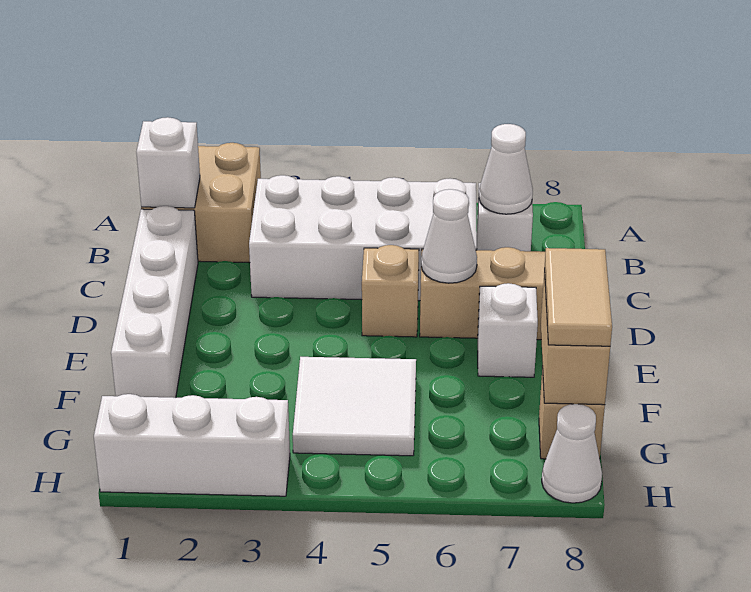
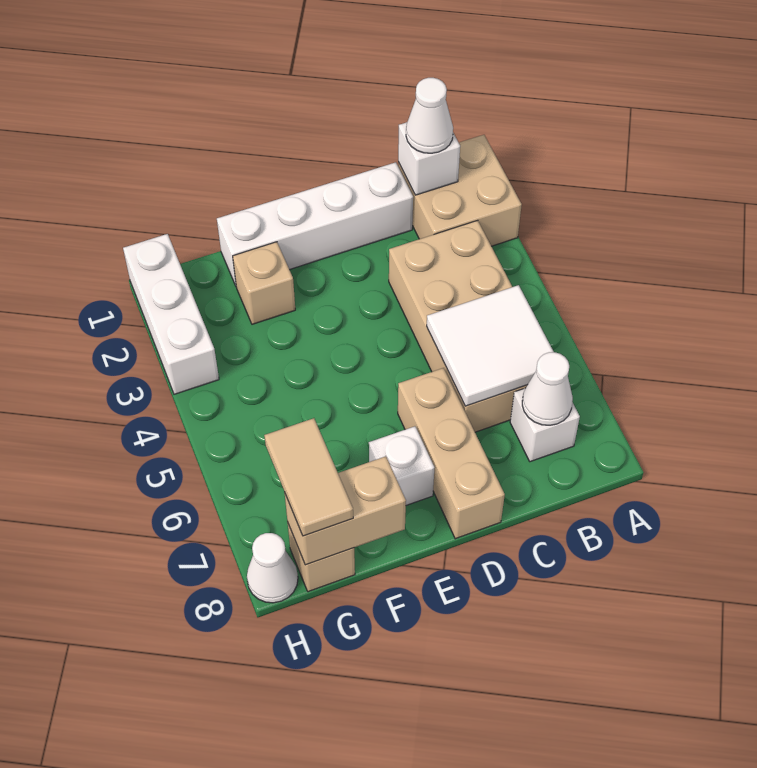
white brick B3:C6 level 1 -> tan brick B3:C6 level 1
tan brick D5 level 1 -> tan brick F2 level 1
white cone D6 level 2 -> white cone B1 level 3
white tile F4:G5 level 1 -> white tile B5:C6 level 2
tan tile F8:G8 level 3 -> tan tile G7:G8 level 3

